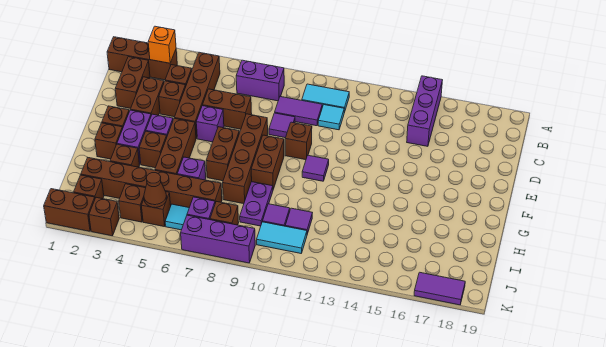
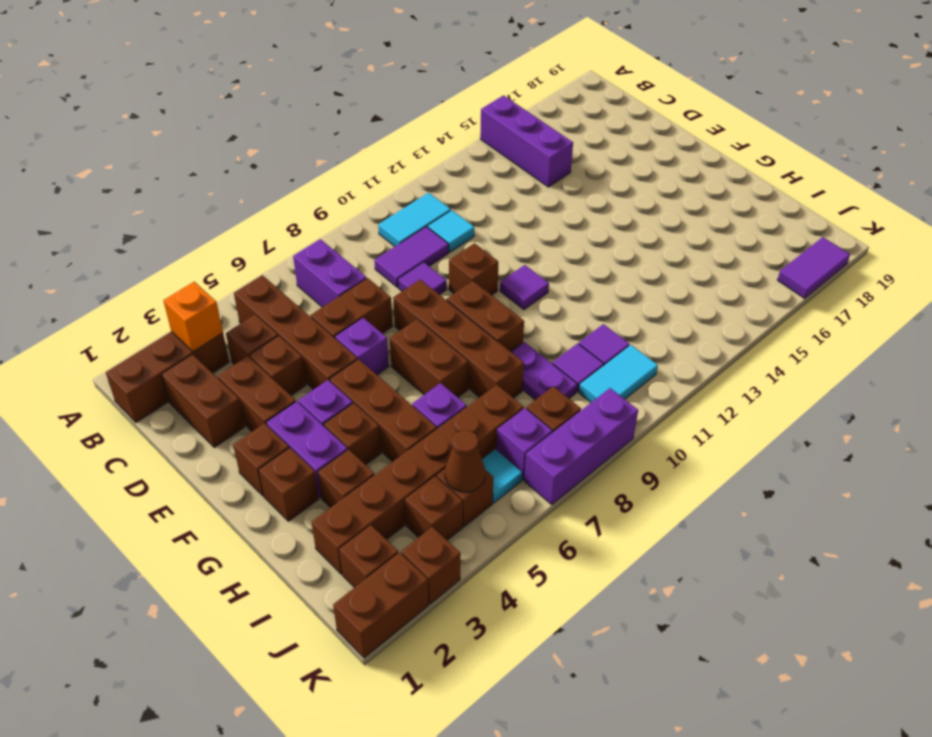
purple brick B7:B8 level 1 -> purple brick B7:C7 level 1

